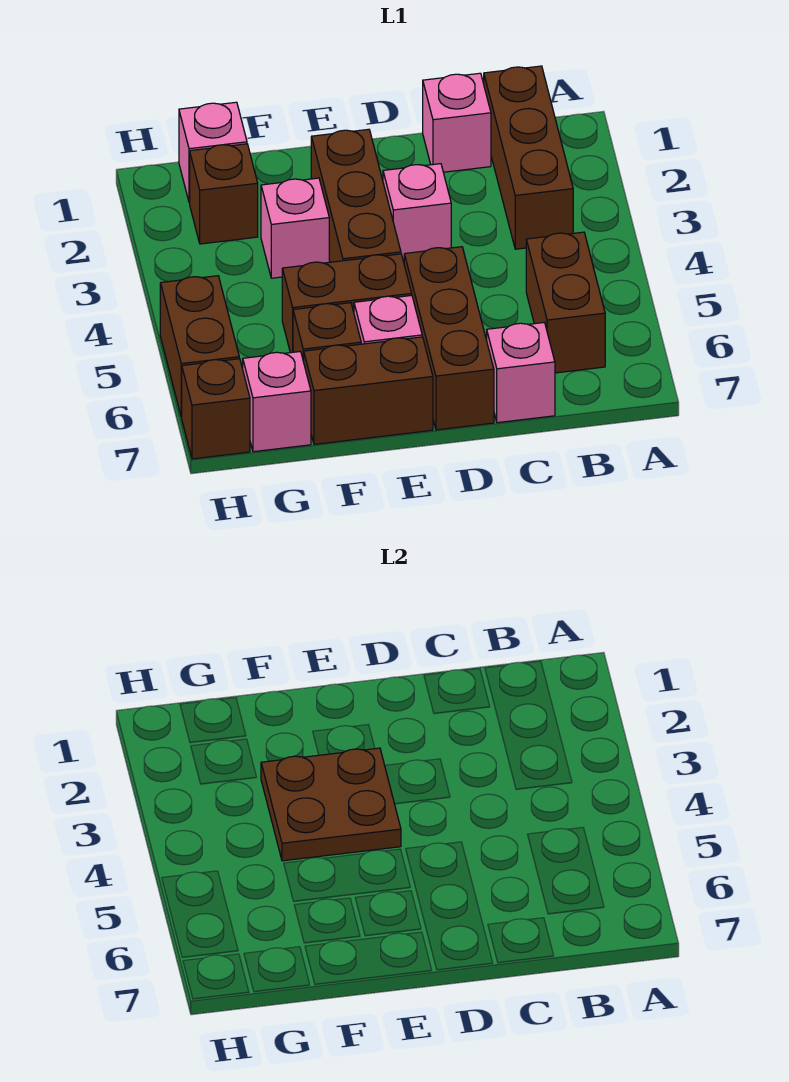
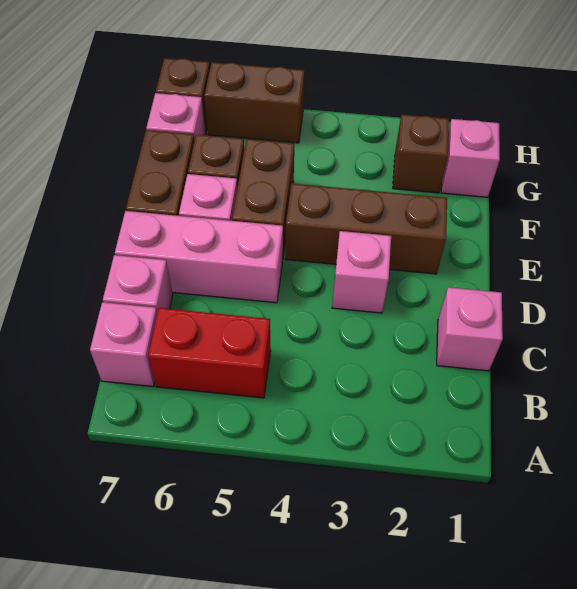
brown brick B1:B3 level 1 -> none
brown brick B5:B6 level 1 -> red brick B5:B6 level 1
brown brick D5:D7 level 1 -> pink brick D5:D7 level 1
brown plate E3:F4 level 2 -> none
pink brick F3 level 1 -> pink brick B7 level 1

